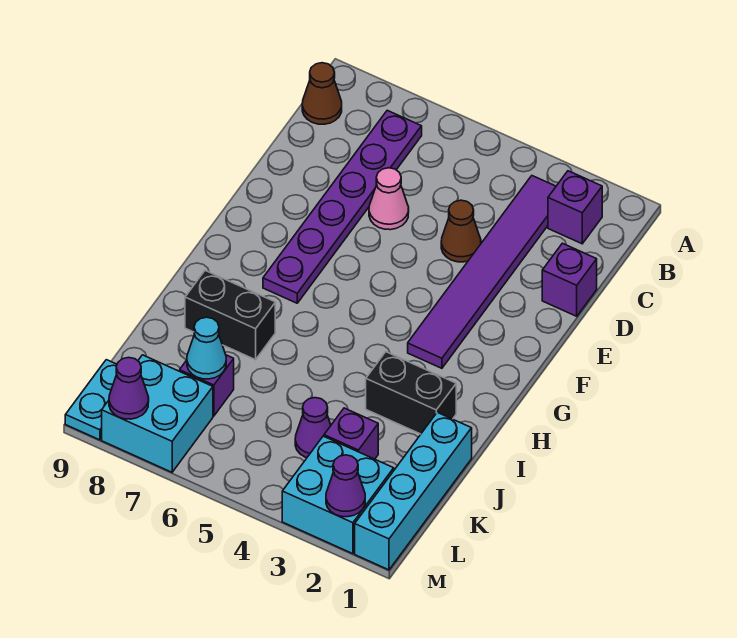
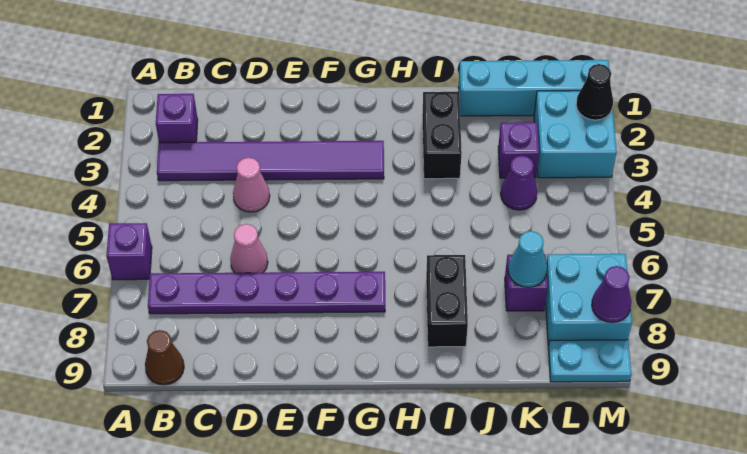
purple brick D1 level 1 -> purple brick A6 level 1
brown cone D4 level 1 -> pink cone D4 level 1
purple cone M2 level 2 -> black cone M2 level 2

